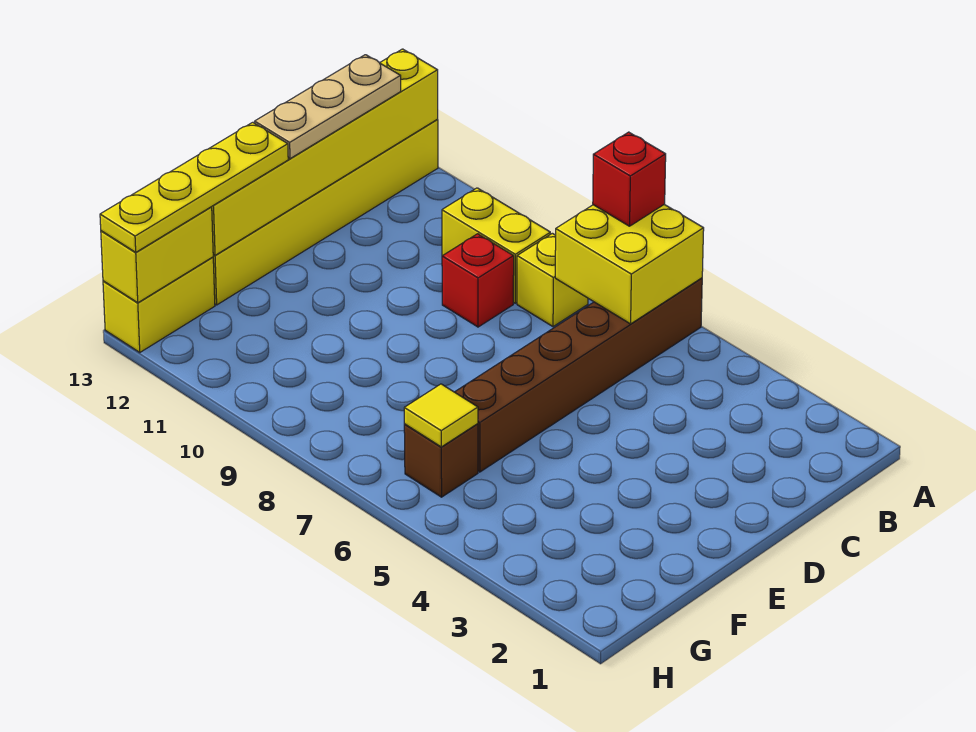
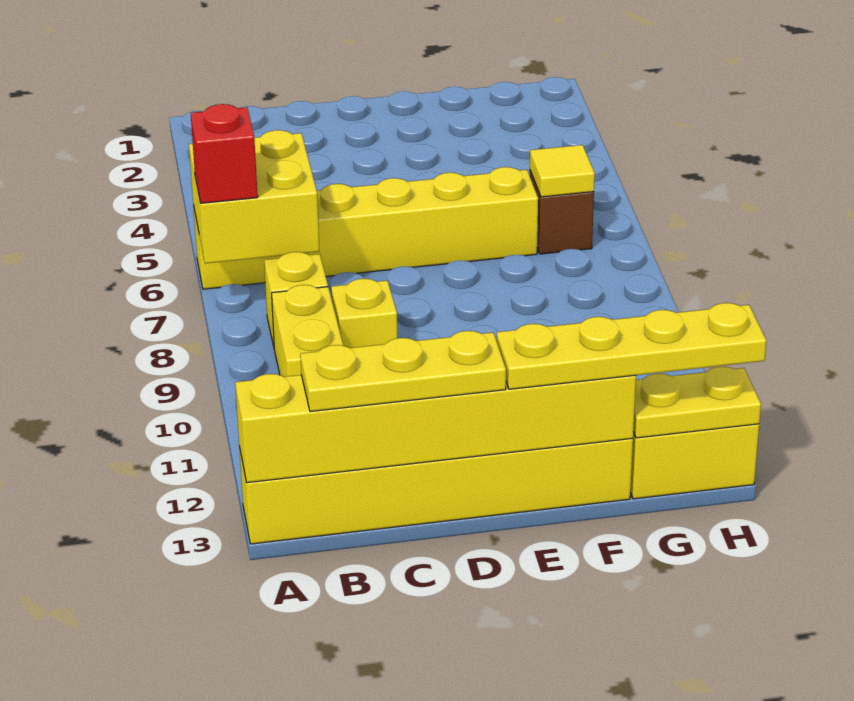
brown brick A6:F6 level 1 -> yellow brick A6:F6 level 1
tan plate B13:D13 level 3 -> yellow plate B13:D13 level 3
red brick C9 level 1 -> yellow brick C9 level 1
yellow brick G13:H13 level 2 -> yellow plate G13:H13 level 2

